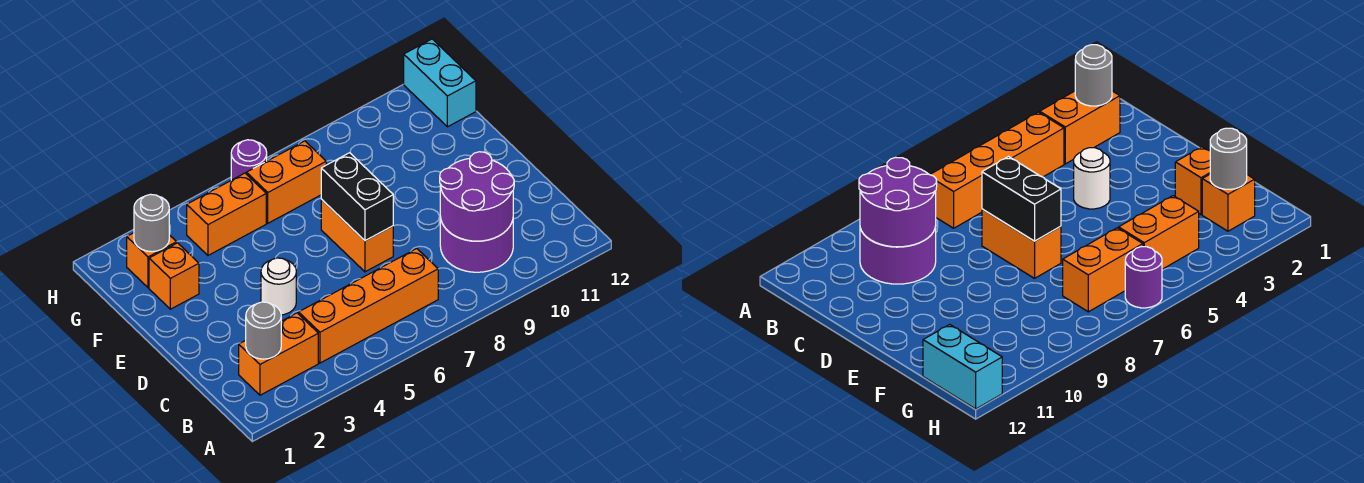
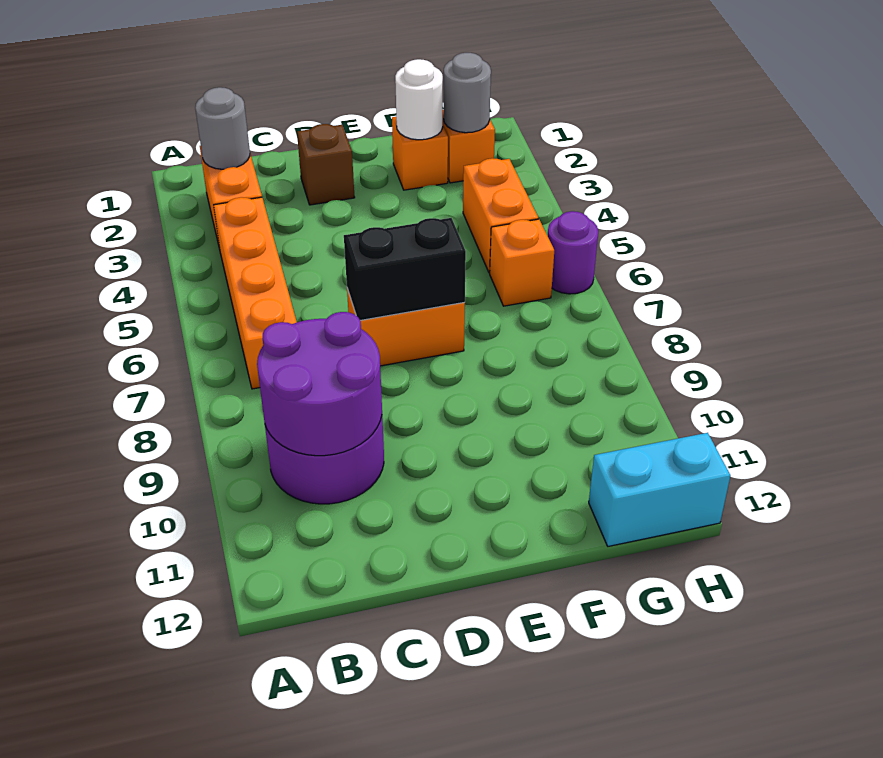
none -> brown brick D2 level 1
white round brick D4 level 1 -> white round brick F2 level 2
orange brick G6:G7 level 1 -> orange brick G6 level 1

